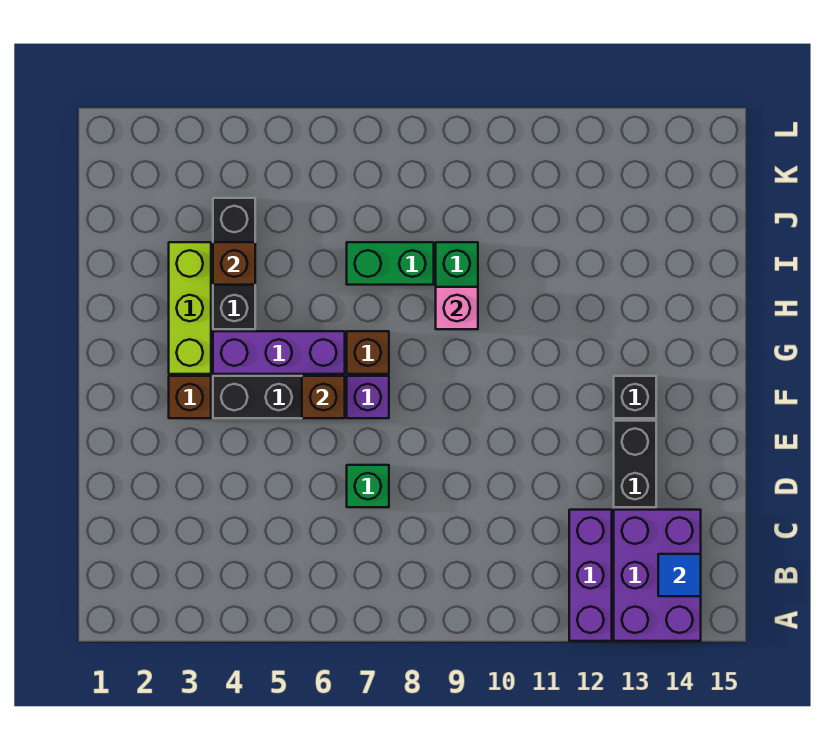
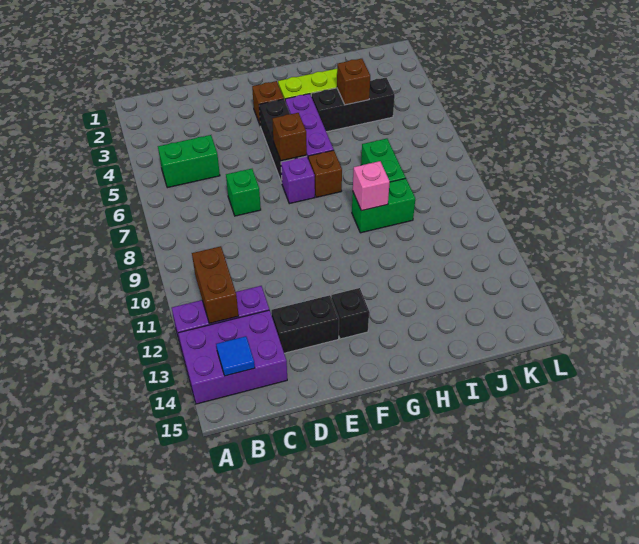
none -> green brick B5:C5 level 1
none -> brown brick B11:B12 level 2

